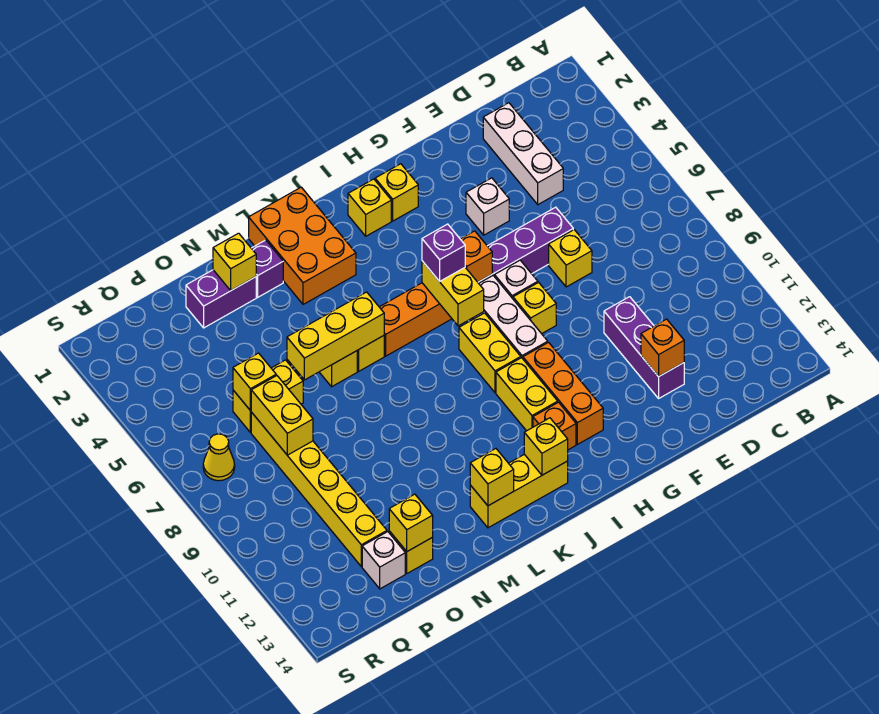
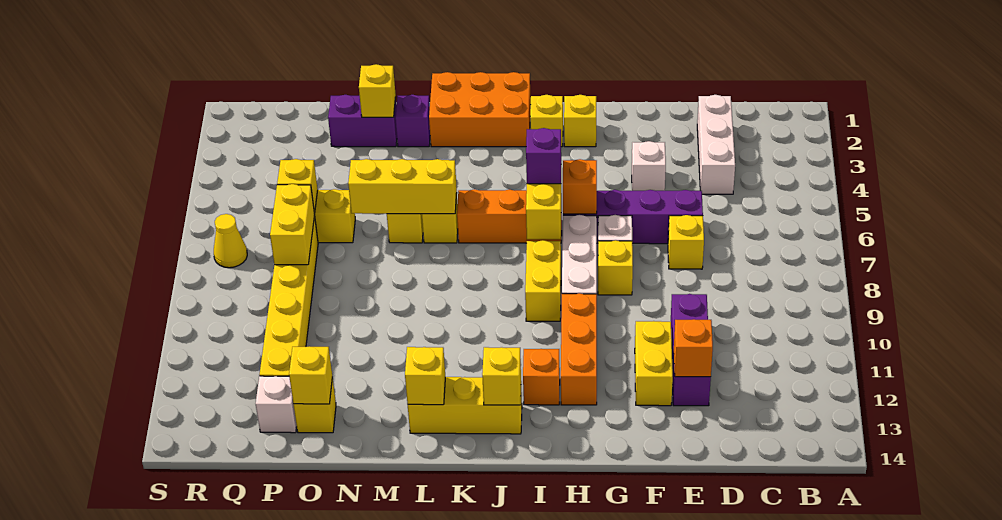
yellow brick I10:I11 level 1 -> yellow brick F11:F12 level 1
orange brick K1:L3 level 1 -> orange brick J1:L2 level 1

